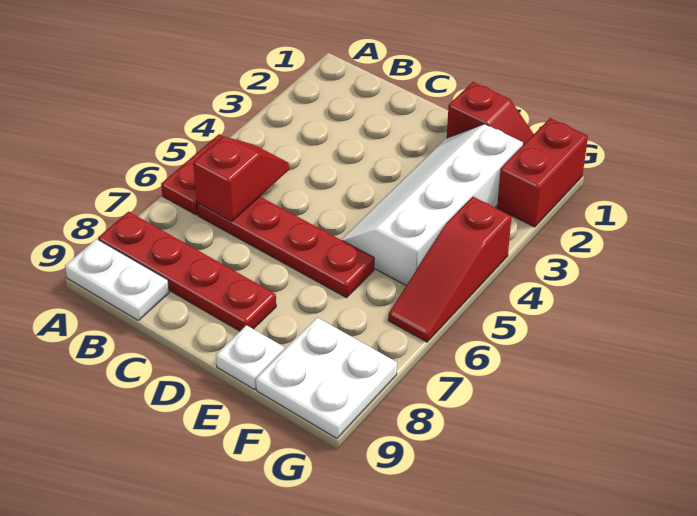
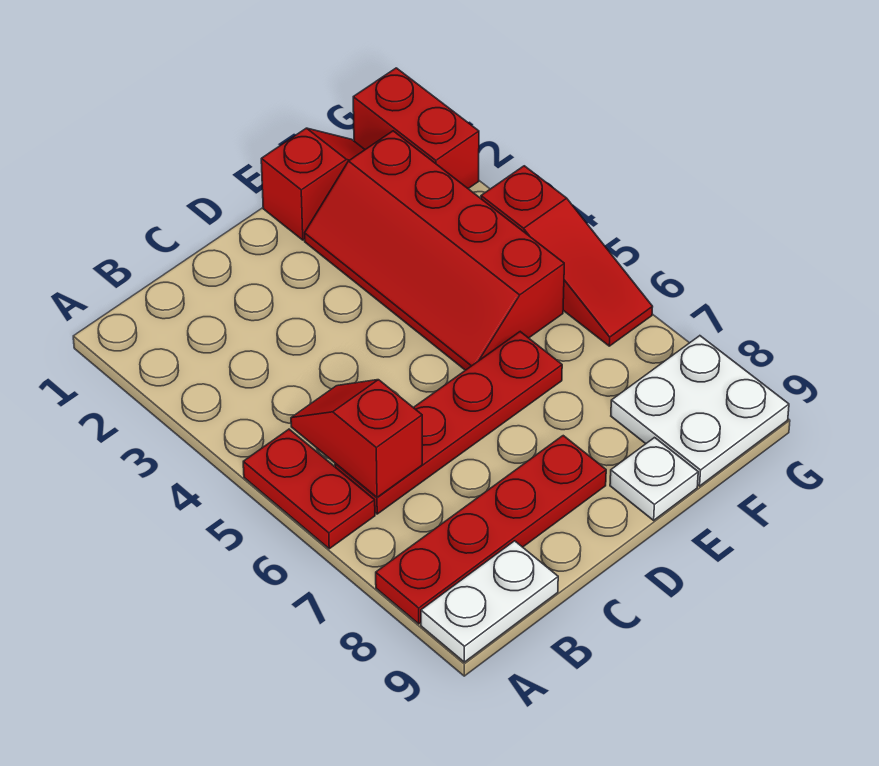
white slope E2:F5 level 1 top F -> red slope E2:F5 level 1 top F

